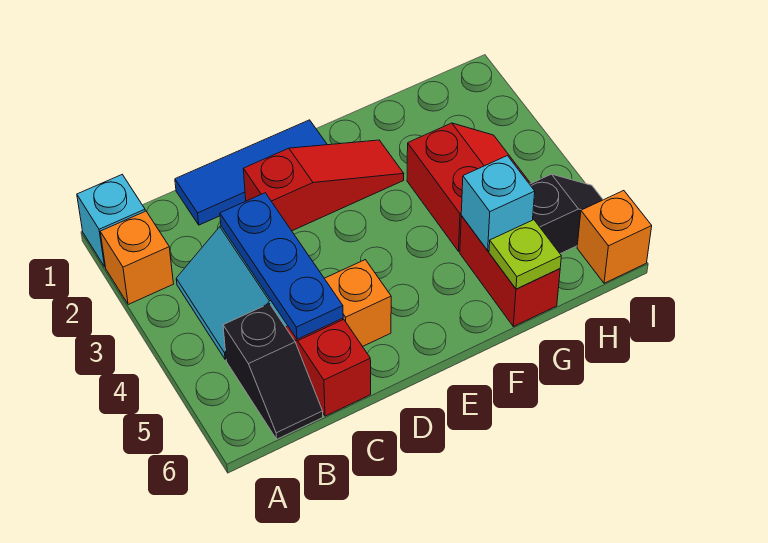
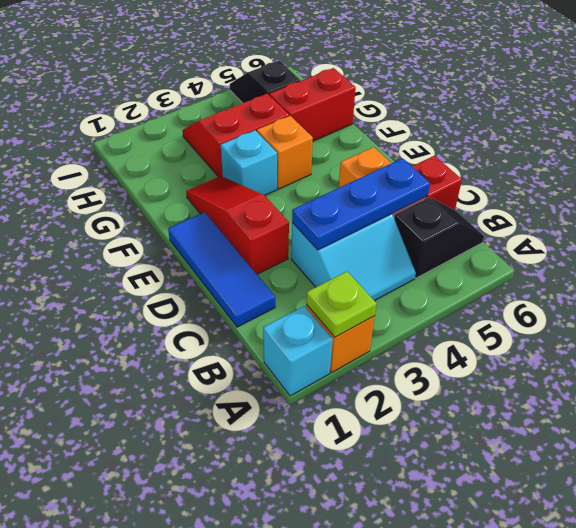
cyan brick G5 level 2 -> cyan brick F3 level 1
lime plate G6 level 2 -> lime plate A2 level 2
orange brick I6 level 1 -> orange brick F4 level 1

